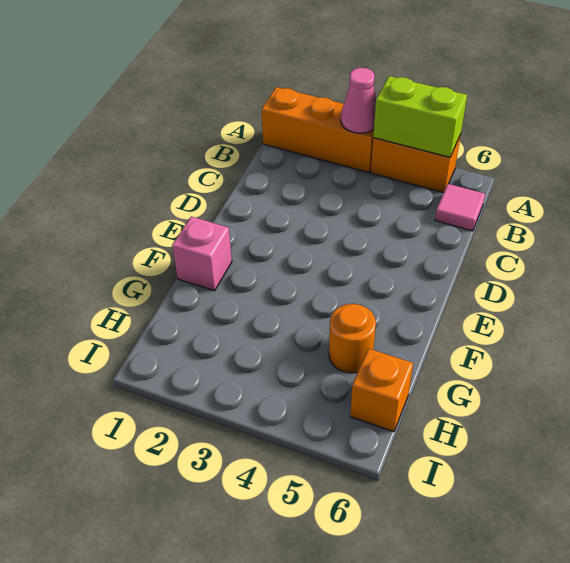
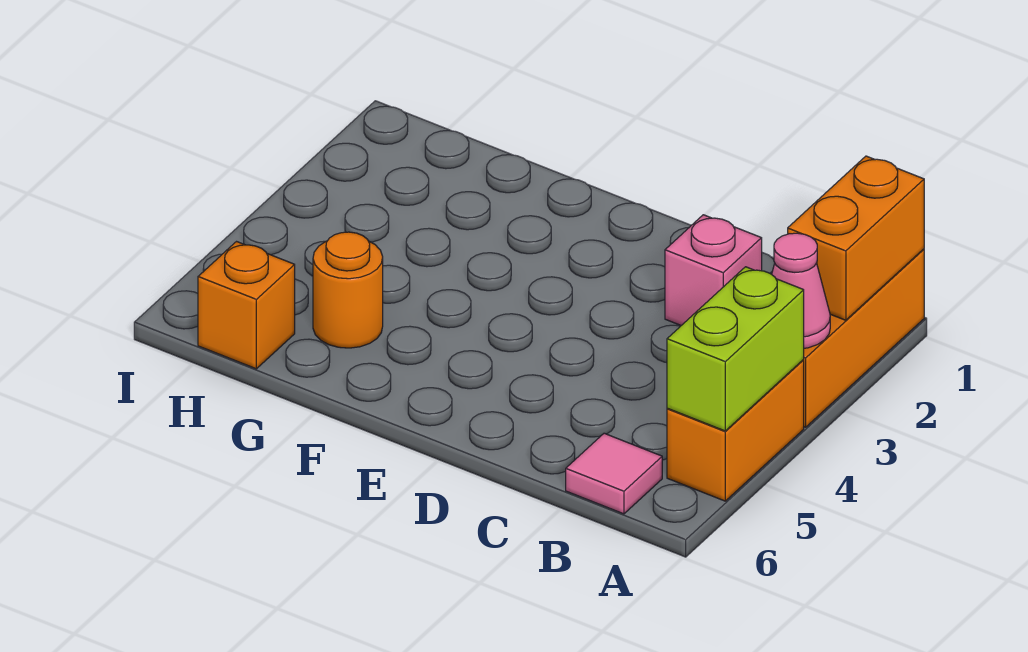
none -> orange brick A1:A2 level 2
pink brick F1 level 1 -> pink brick C2 level 1

